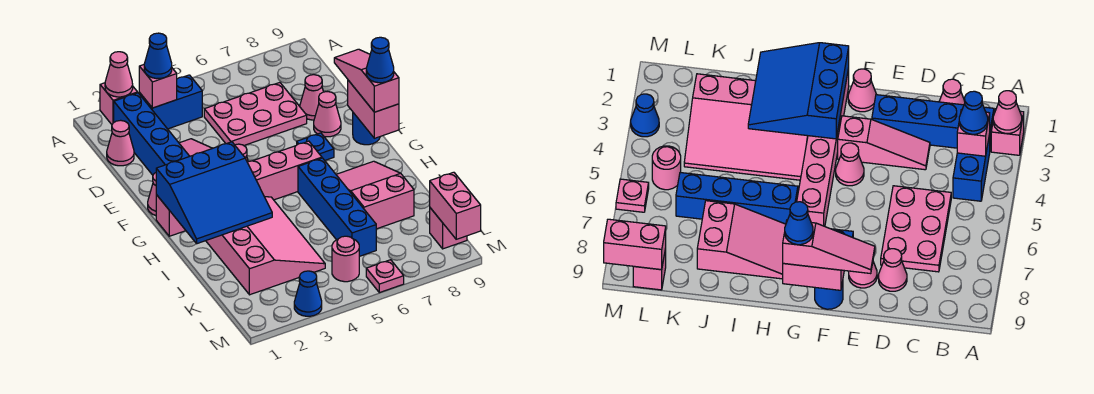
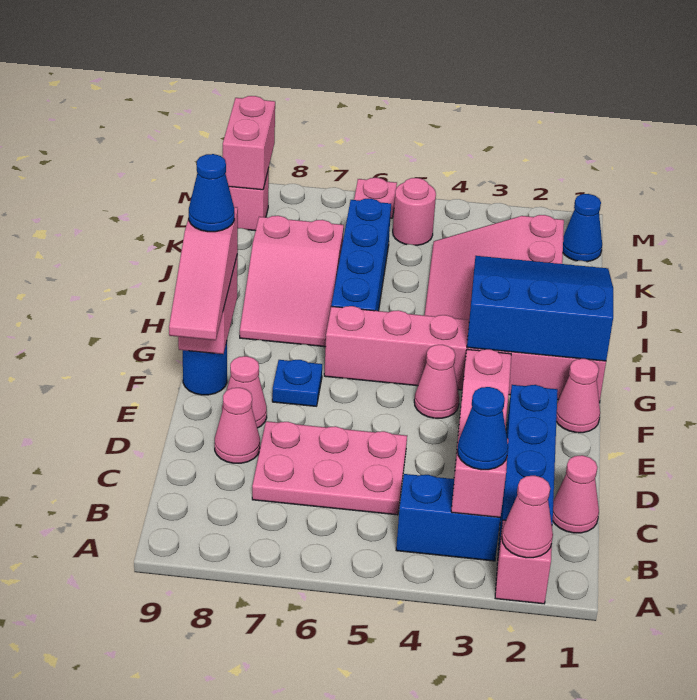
blue cone M3 level 1 -> blue cone L1 level 1

